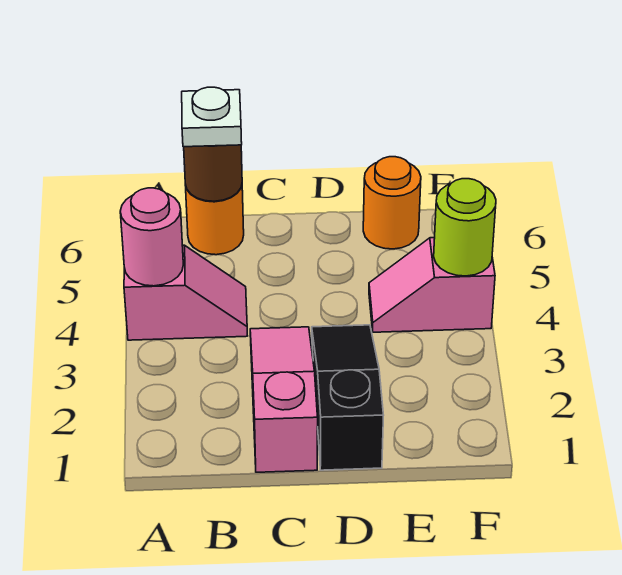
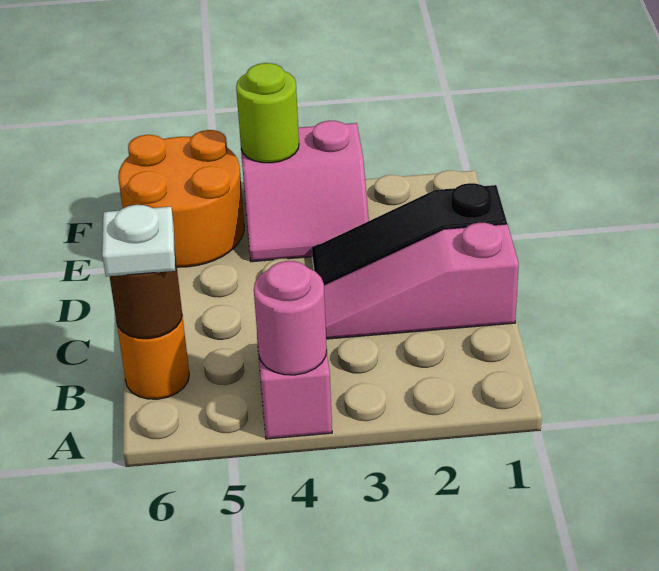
pink slope E4:F4 level 1 top F -> pink slope E3:F4 level 1 top F
orange round brick E6 level 1 -> orange round brick E5:F6 level 1

